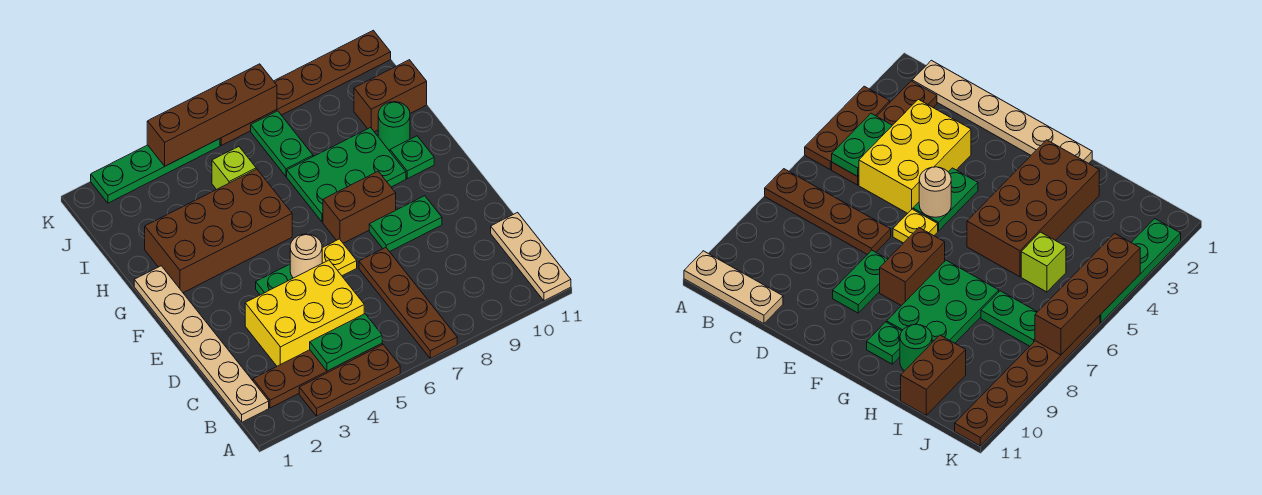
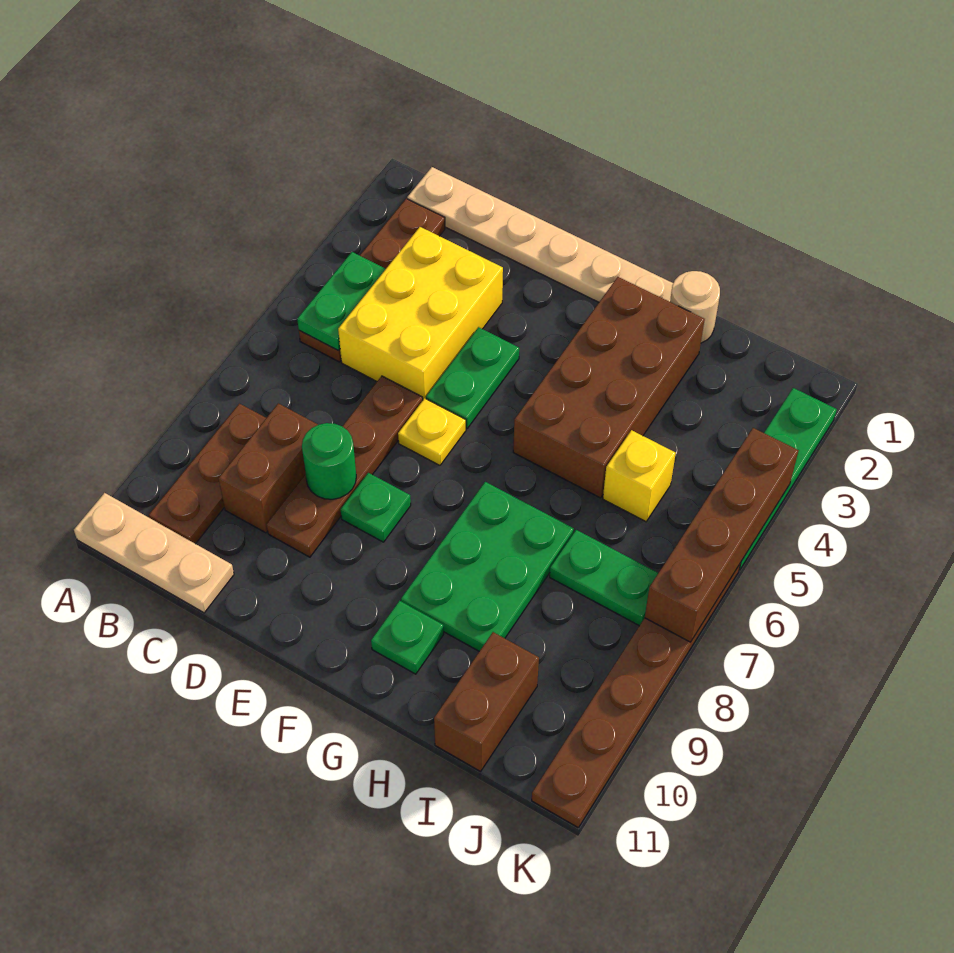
brown plate A3:A5 level 1 -> brown plate B8:B10 level 1
brown plate A7:D7 level 1 -> brown plate D6:D9 level 1
tan round brick E5 level 2 -> tan round brick H1 level 1
green plate E8:E9 level 1 -> green plate E8 level 1
brown brick F7:F8 level 1 -> brown brick C8:C9 level 1
green round brick H10 level 1 -> green round brick D8 level 2
lime brick I5 level 1 -> yellow brick I5 level 1

